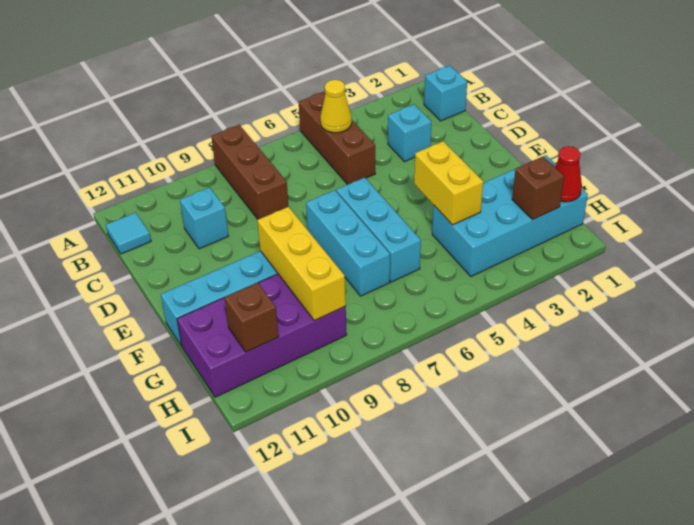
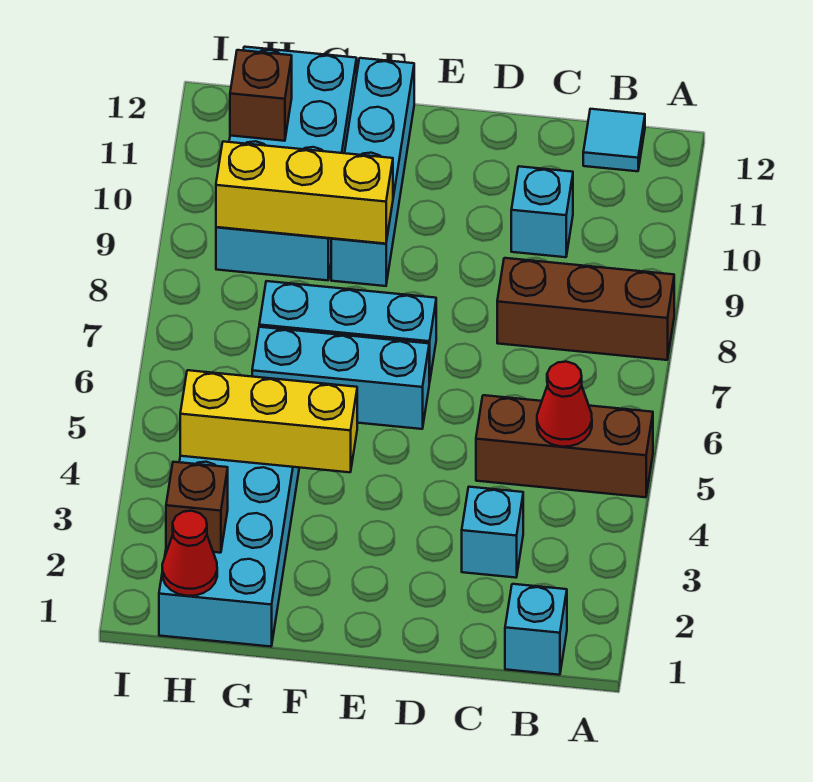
yellow cone B5 level 2 -> red cone B5 level 2
yellow brick F4:G4 level 2 -> yellow brick F4:H4 level 2
purple brick G9:H12 level 1 -> cyan brick G9:H12 level 1

